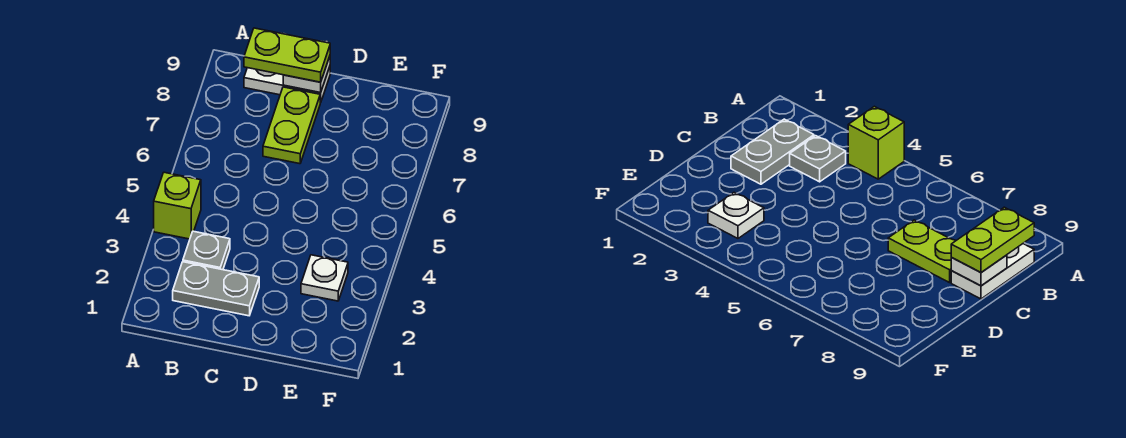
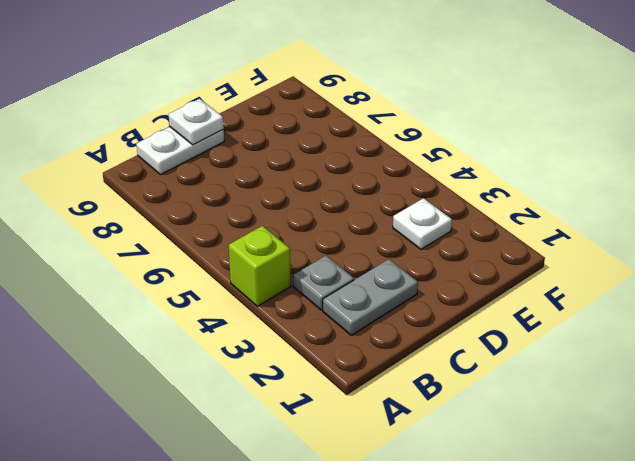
lime plate B9:C9 level 3 -> none
lime plate C7:C8 level 1 -> none

